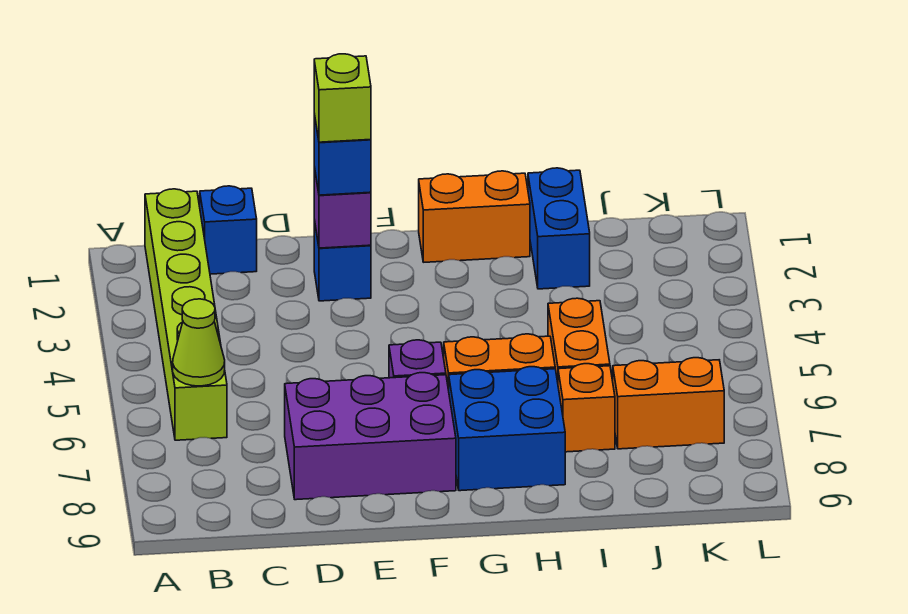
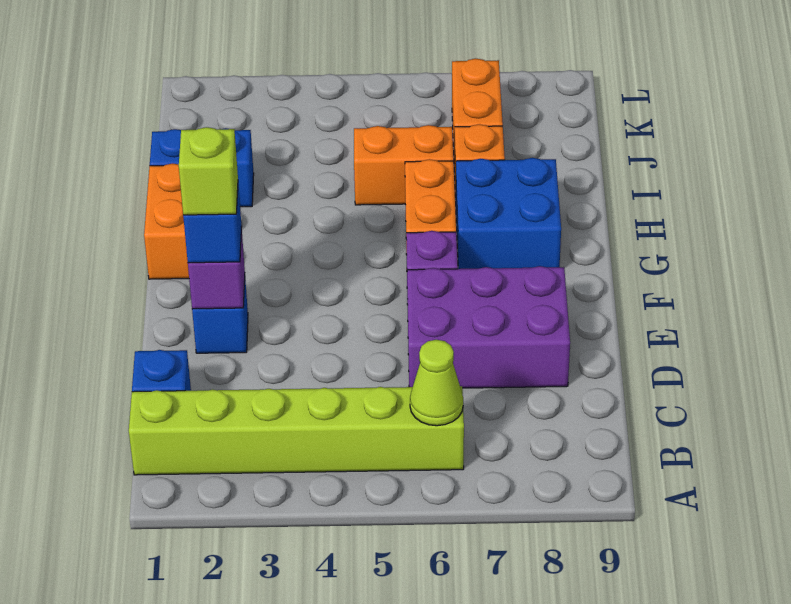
purple brick D7:F8 level 1 -> purple brick D6:E8 level 1

